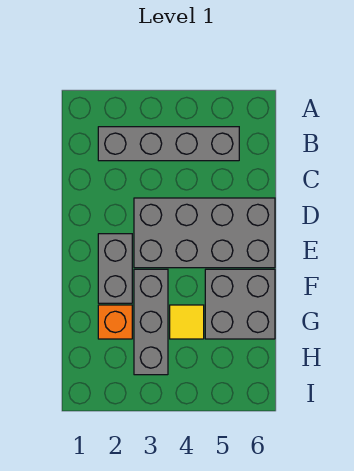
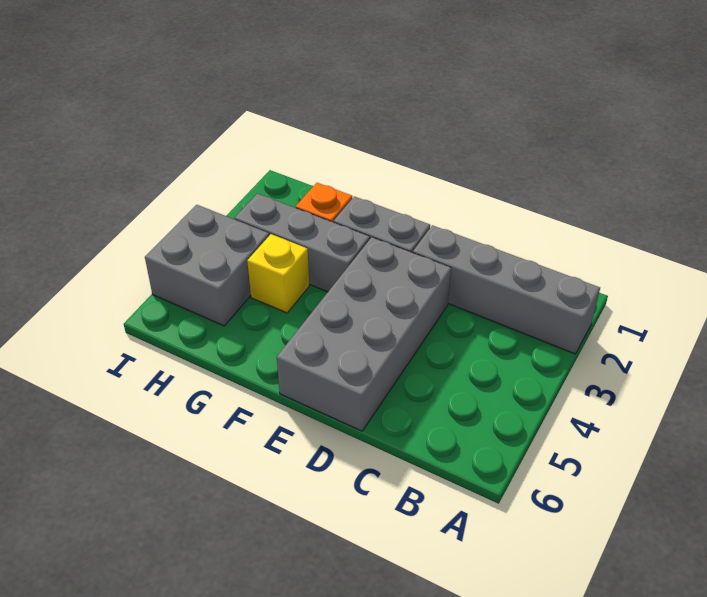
grey brick B2:B5 level 1 -> grey brick A2:D2 level 1
grey brick F5:G6 level 1 -> grey brick H4:I5 level 1
yellow tile G4 level 1 -> yellow brick G4 level 1

